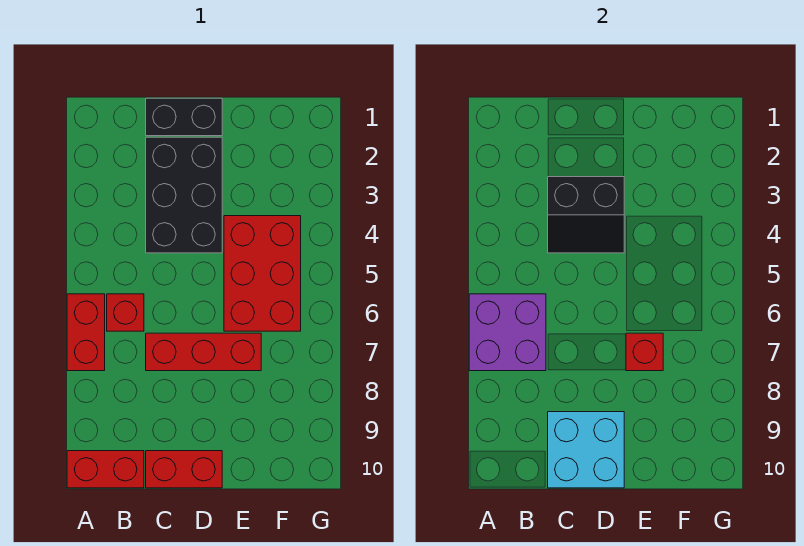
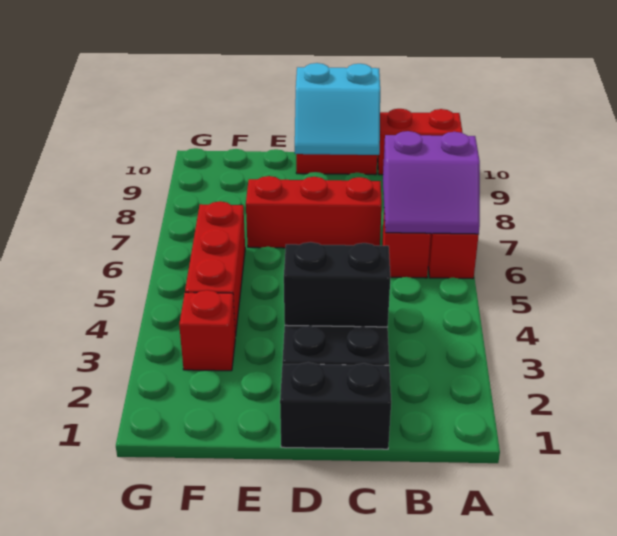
purple brick A6:B7 level 2 -> purple slope A6:B7 level 2 top 7
cyan brick C9:D10 level 2 -> cyan slope C9:D10 level 2 top 10
red brick E4:F6 level 1 -> red brick F4:F6 level 1
red brick E7 level 2 -> red brick F3 level 1

